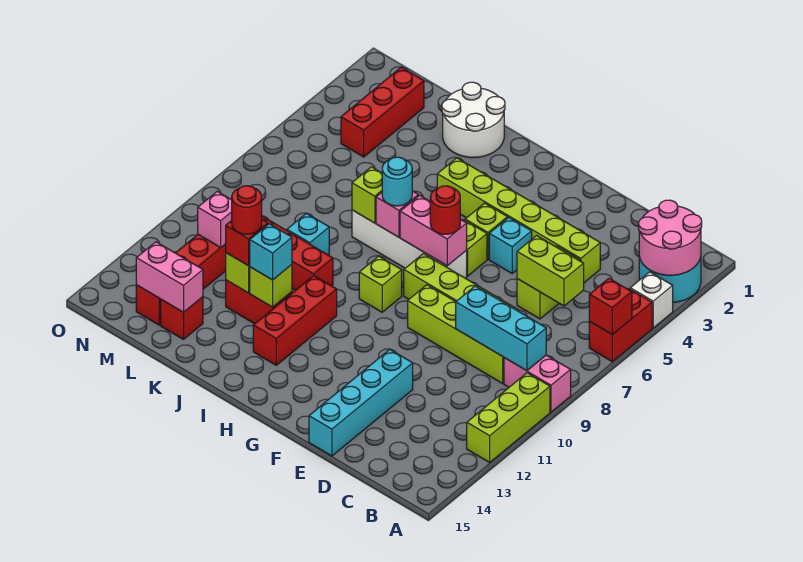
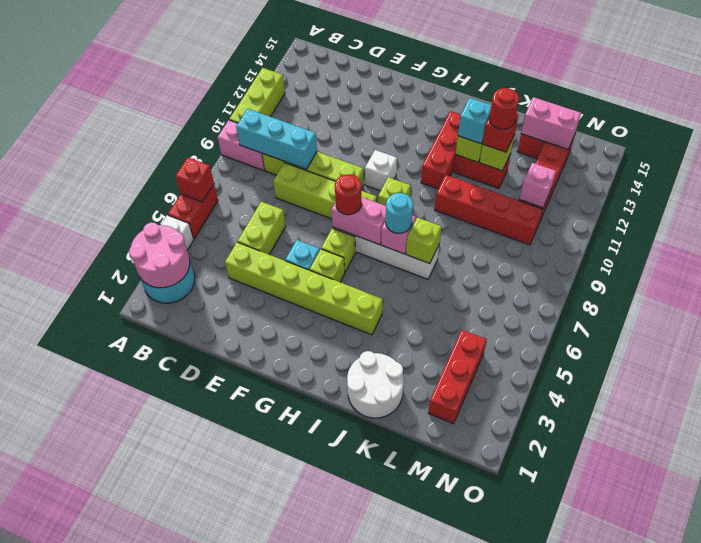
lime brick C6:D6 level 2 -> none
cyan brick E12:E15 level 1 -> none
none -> white brick G10 level 1
cyan brick K9 level 1 -> none

